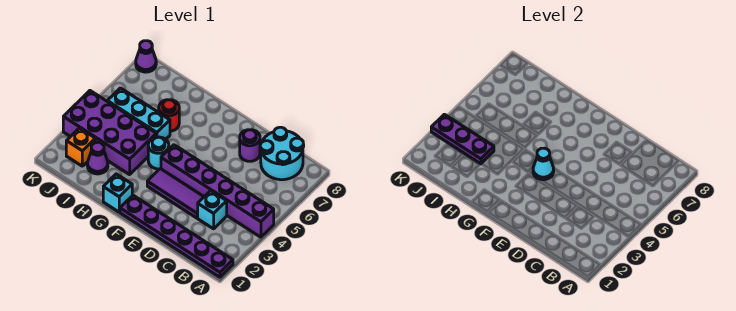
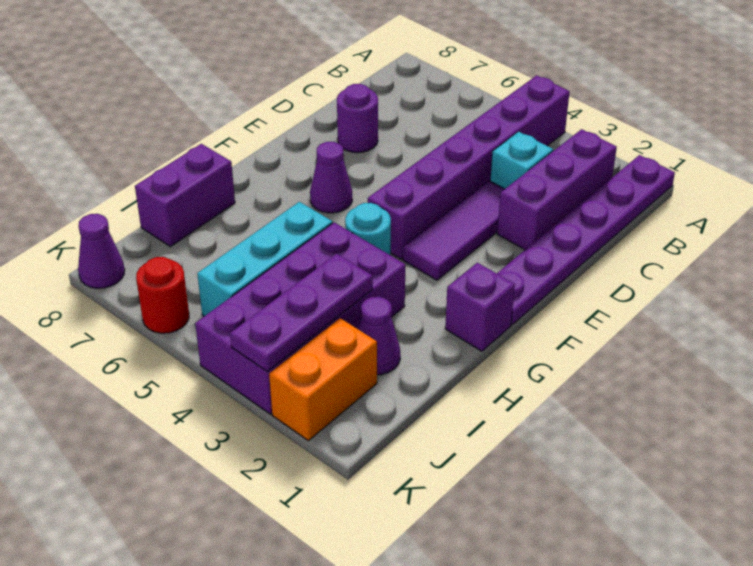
none -> purple brick B2:D2 level 1
cyan round brick B7:C8 level 1 -> none
cyan cone F4 level 2 -> none
none -> purple cone F6 level 1
cyan brick G1 level 1 -> purple brick G1 level 1
red round brick H6 level 1 -> red round brick K6 level 1
none -> purple brick H8:I8 level 1
orange brick J2 level 1 -> orange brick J2:K2 level 1

